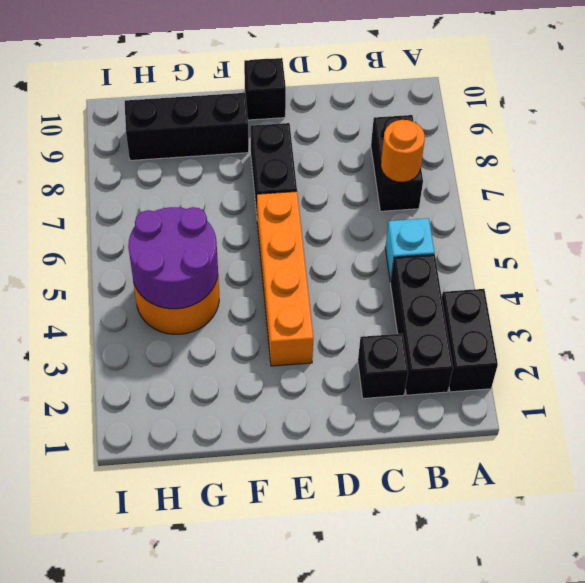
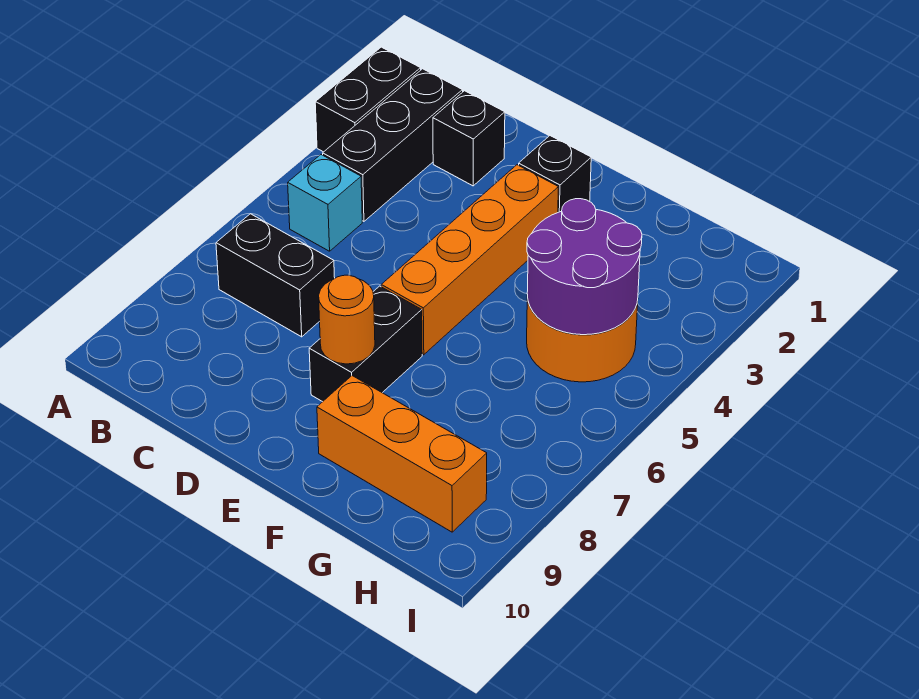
black brick B7:B8 level 1 -> black brick B7:C7 level 1
orange round brick B7 level 2 -> orange round brick E8 level 2
black brick E10 level 1 -> black brick E2 level 1
black brick F9:H9 level 1 -> orange brick F9:H9 level 1

